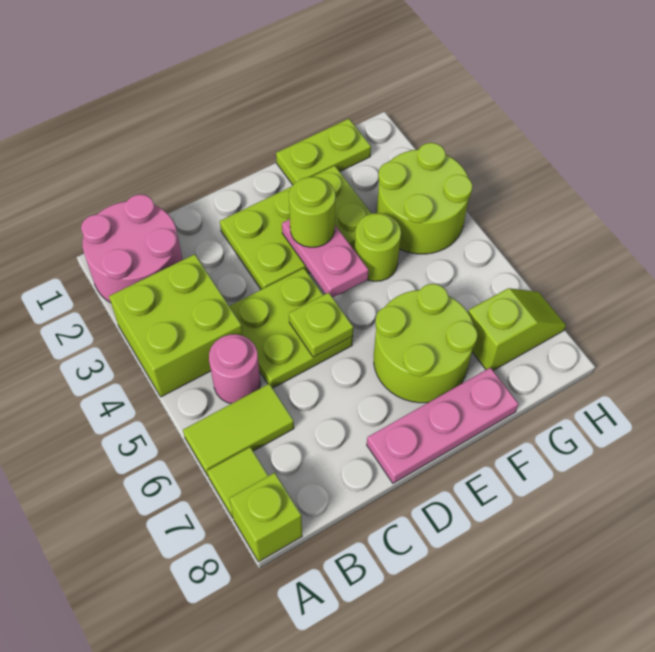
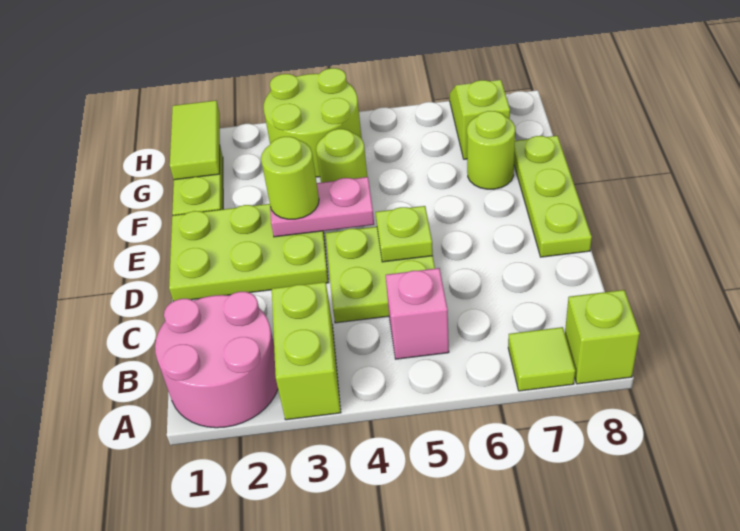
lime brick A3:B4 level 1 -> lime brick A3:B3 level 1
lime tile A6:B6 level 1 -> lime tile G1:H1 level 2
pink round brick B5 level 1 -> pink brick B5 level 1
lime plate D2:F3 level 1 -> lime plate D1:E3 level 1
pink plate D8:F8 level 1 -> lime plate D8:F8 level 1
lime round brick E6:F7 level 1 -> lime round brick F7 level 1

